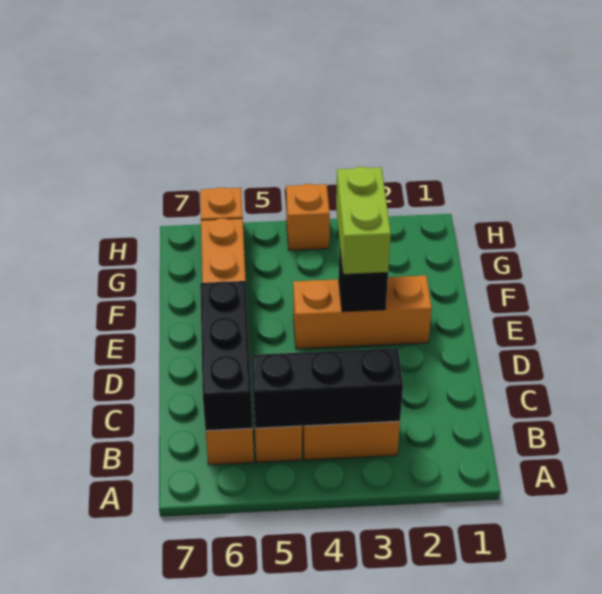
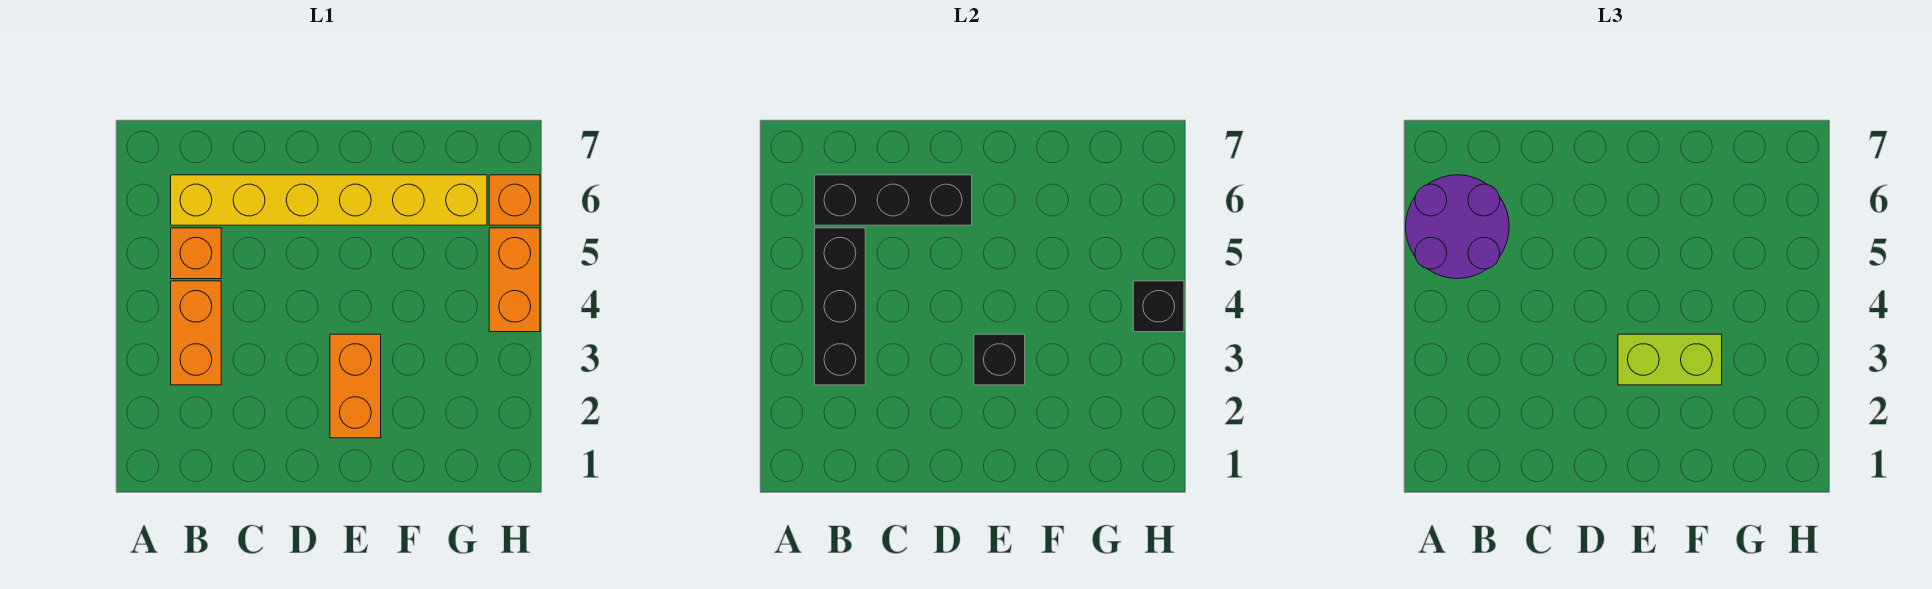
none -> purple round brick A5:B6 level 3
orange brick B6:G6 level 1 -> yellow brick B6:G6 level 1
orange brick E2:E4 level 1 -> orange brick E2:E3 level 1
orange brick H4 level 1 -> orange brick H4:H5 level 1
none -> black brick H4 level 2

